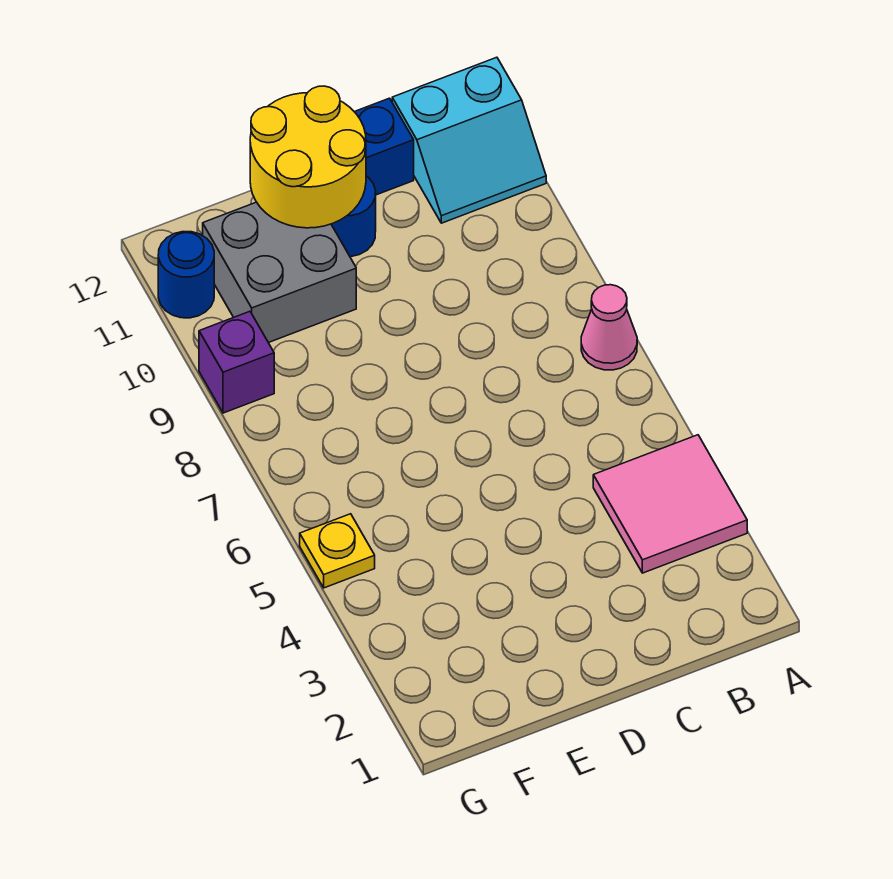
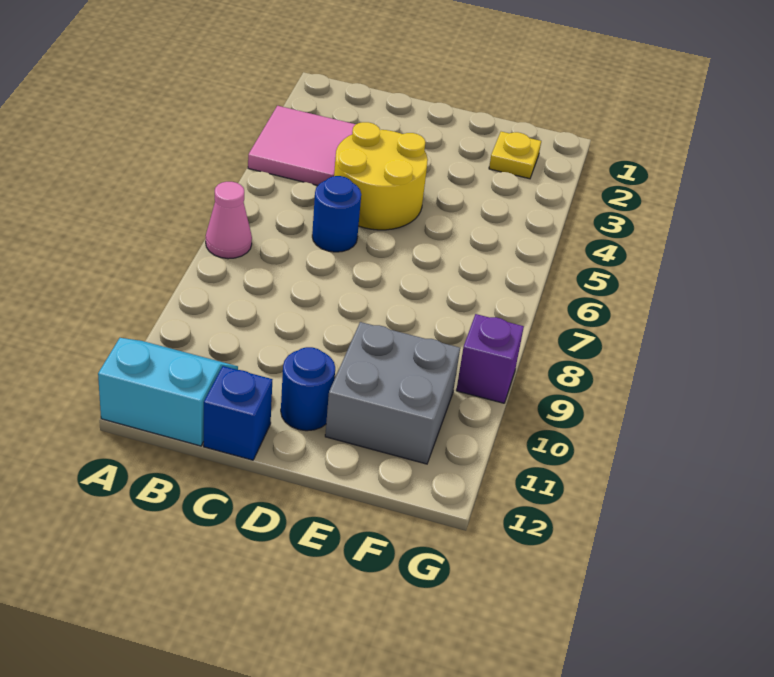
yellow round brick D11:E12 level 2 -> yellow round brick C4:D5 level 1
yellow plate G5 level 1 -> yellow plate F2 level 1
blue round brick G11 level 1 -> blue round brick C6 level 1

